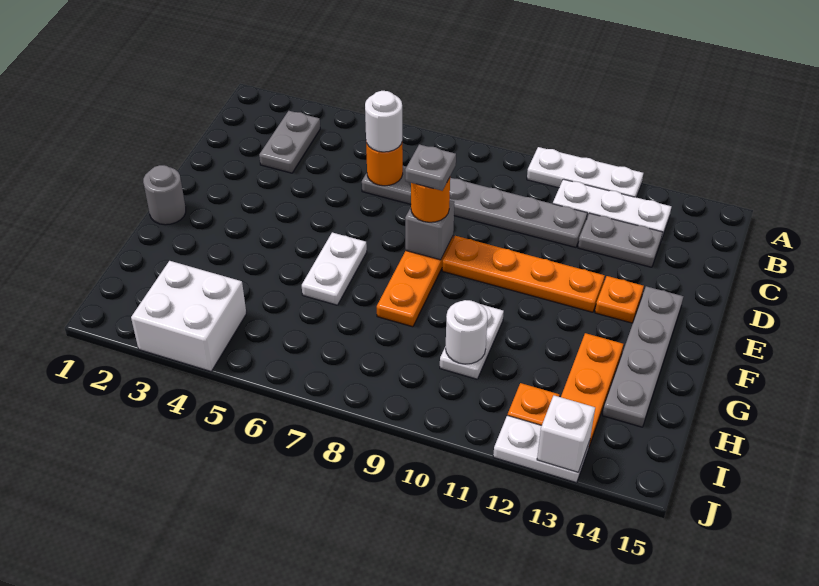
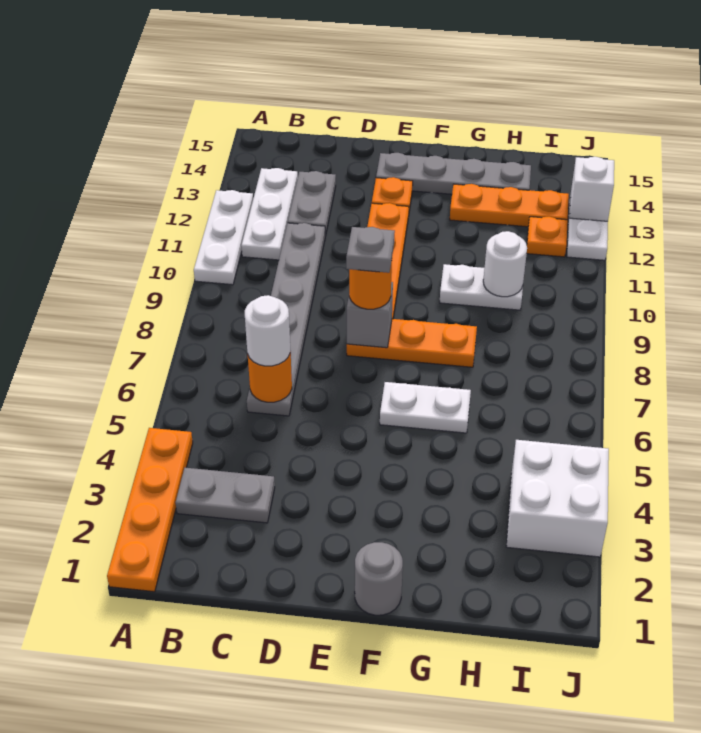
none -> orange plate A1:A4 level 1

